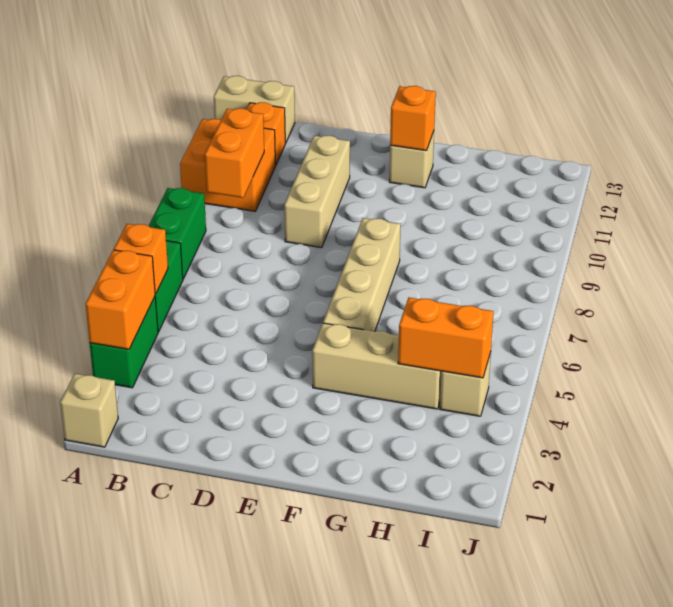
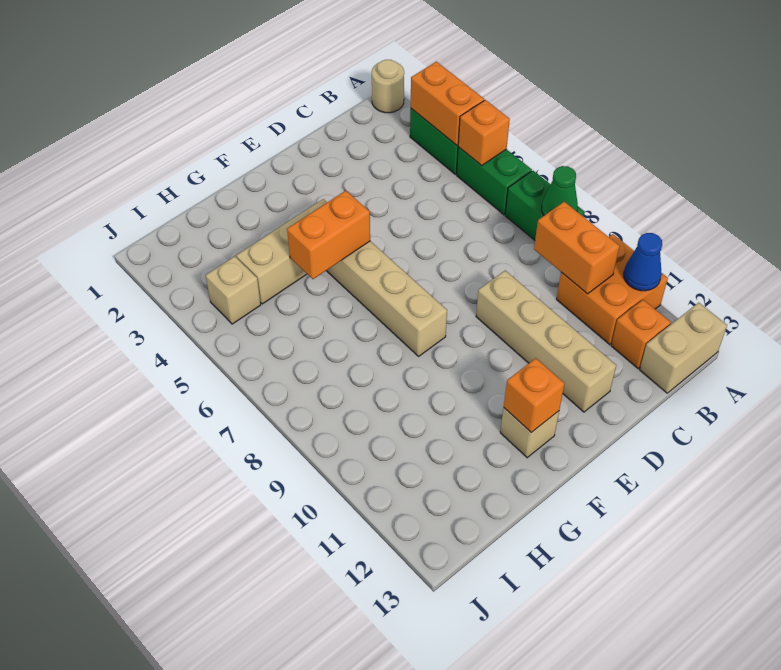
tan brick A1 level 1 -> tan round brick A1 level 1
none -> green cone A8 level 2
none -> blue cone A11 level 2
tan brick D9:D11 level 1 -> tan brick D9:D12 level 1
orange brick H4:I4 level 2 -> orange brick F5:G5 level 2

